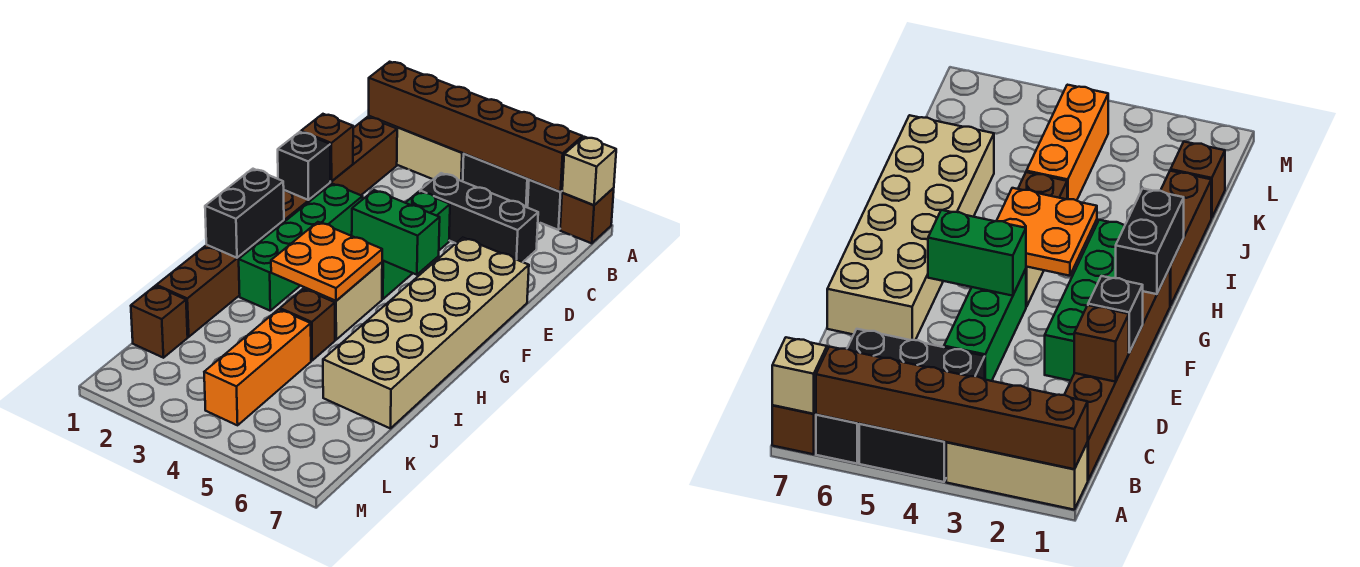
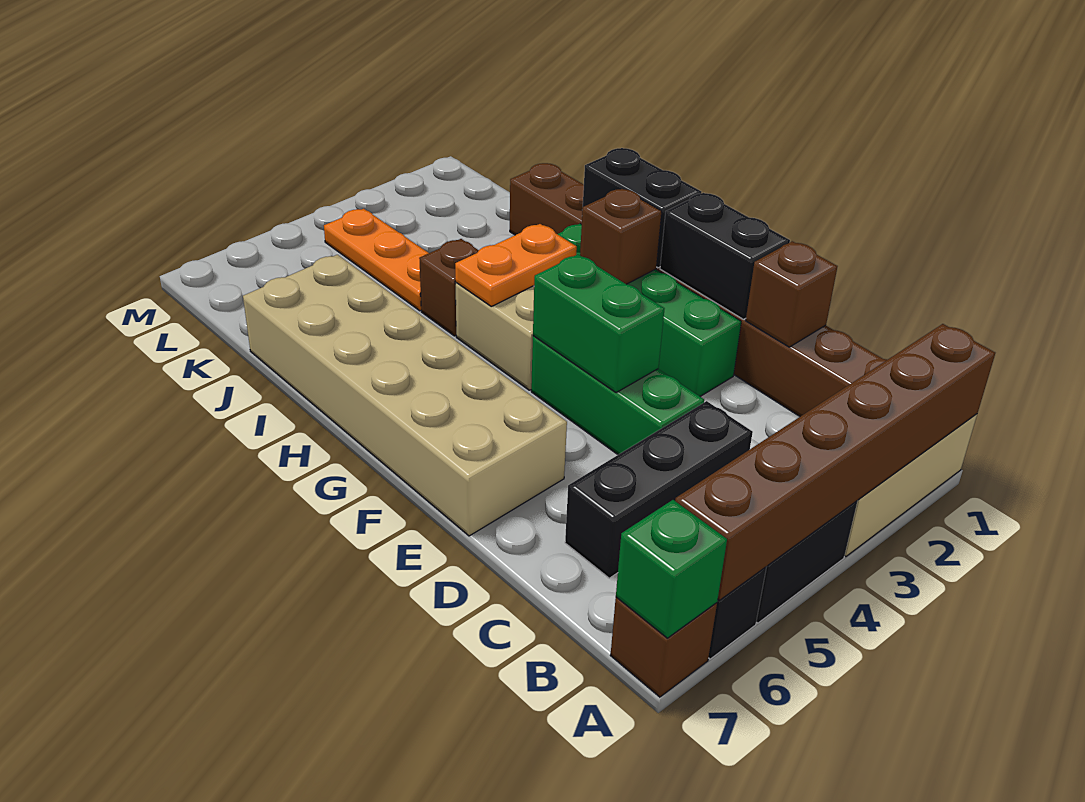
tan brick A7 level 2 -> green brick A7 level 2
black brick E1 level 2 -> black brick E1:F1 level 2
green brick F4:F5 level 2 -> green brick E4:F4 level 2
orange plate G3:H4 level 2 -> orange plate H3:H4 level 2
orange brick J4:L4 level 1 -> orange plate J4:L4 level 1
brown brick K1 level 1 -> brown brick G2 level 2

